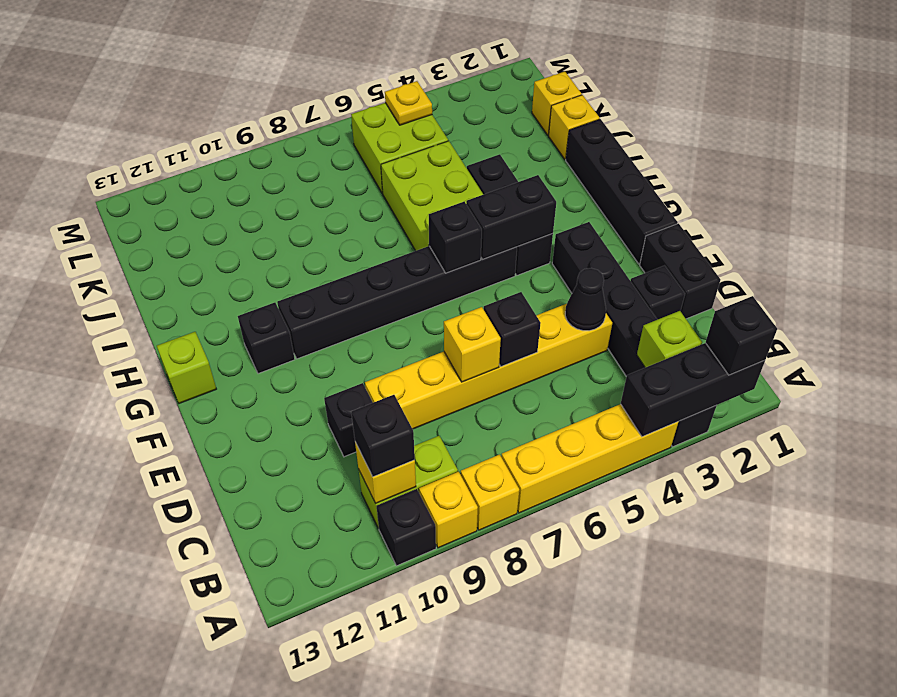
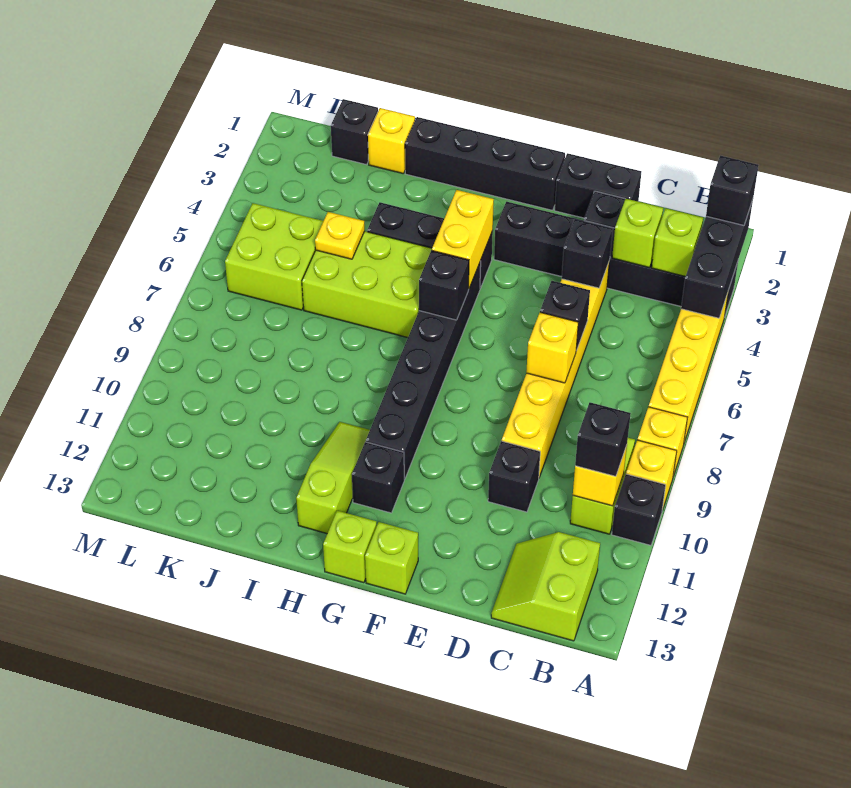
none -> lime slope B12:C13 level 1 top B
none -> lime brick C3 level 2
black cone D4 level 2 -> black brick D4 level 2
none -> lime brick F13 level 1
black brick G4:G5 level 2 -> yellow brick G4:G5 level 2
none -> lime slope H10:H12 level 1 top 12
yellow brick K1 level 1 -> black brick K1 level 1
yellow plate L5 level 2 -> yellow plate J5 level 2

